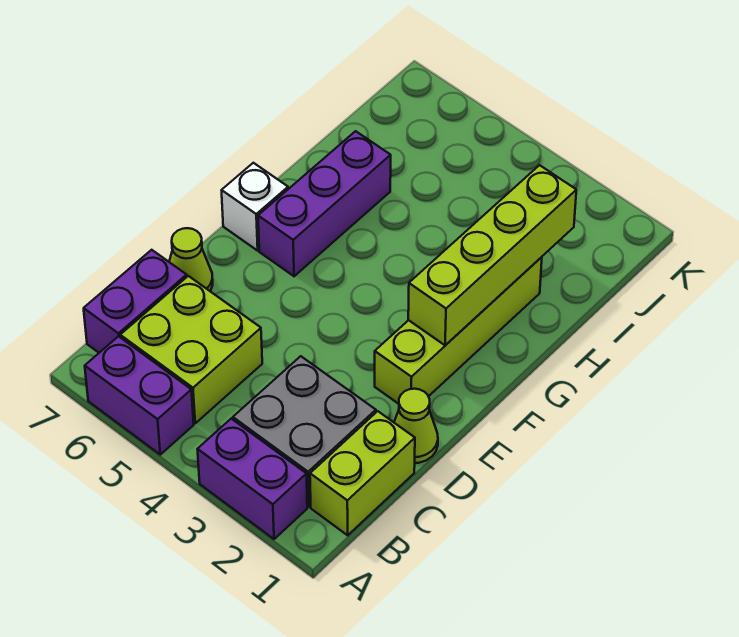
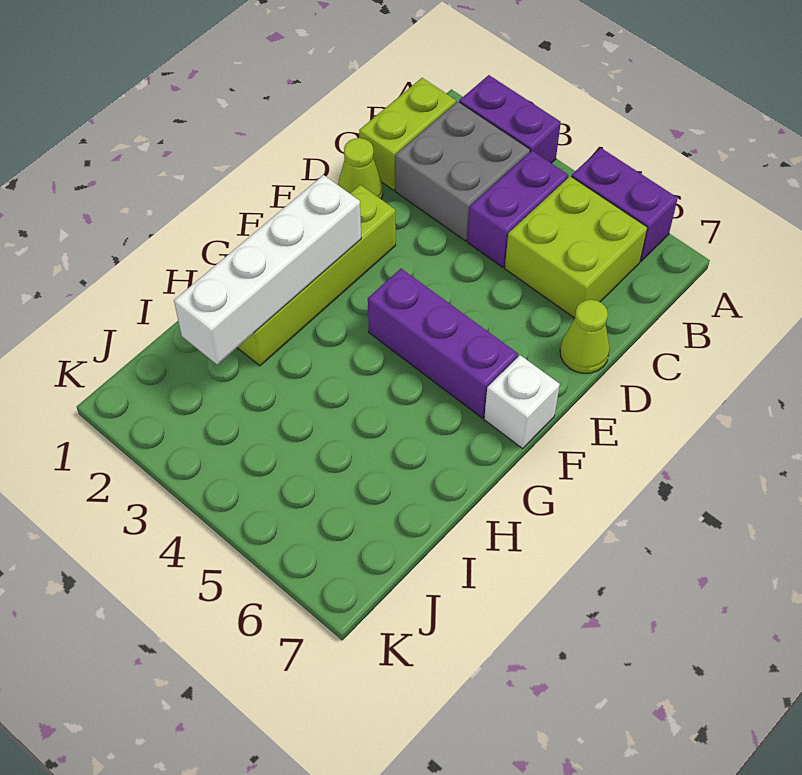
purple brick B7:C7 level 1 -> purple brick B4:C4 level 1
lime brick F2:I2 level 2 -> white brick F2:I2 level 2
purple brick F6:H6 level 1 -> purple brick F4:F6 level 1

